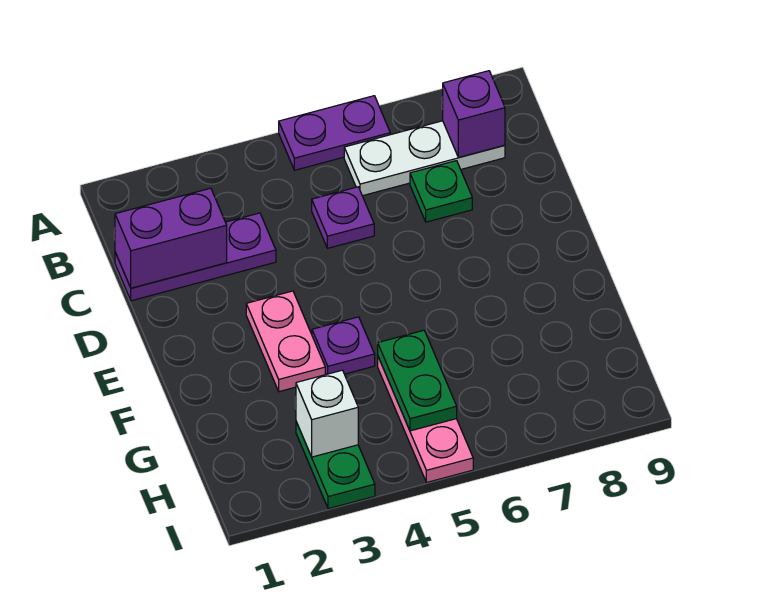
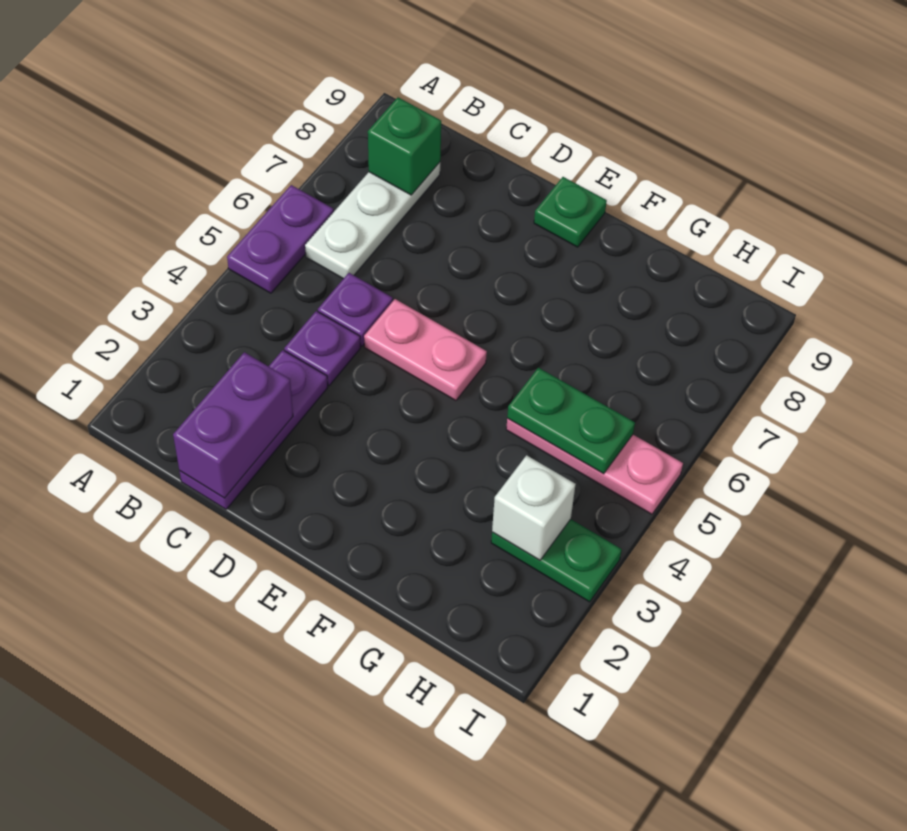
purple brick B8 level 2 -> green brick B8 level 2
green plate C7 level 1 -> green plate E9 level 1
pink plate E3:F3 level 1 -> pink plate D5:E5 level 1
purple plate F4 level 1 -> purple plate C4 level 1

